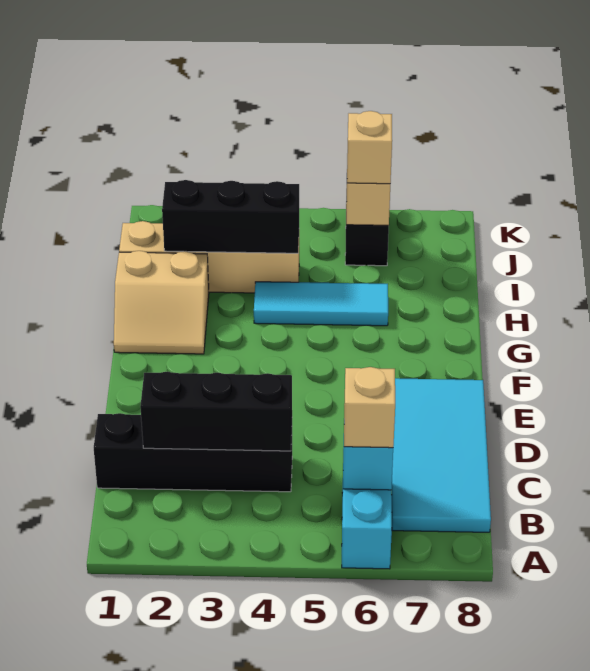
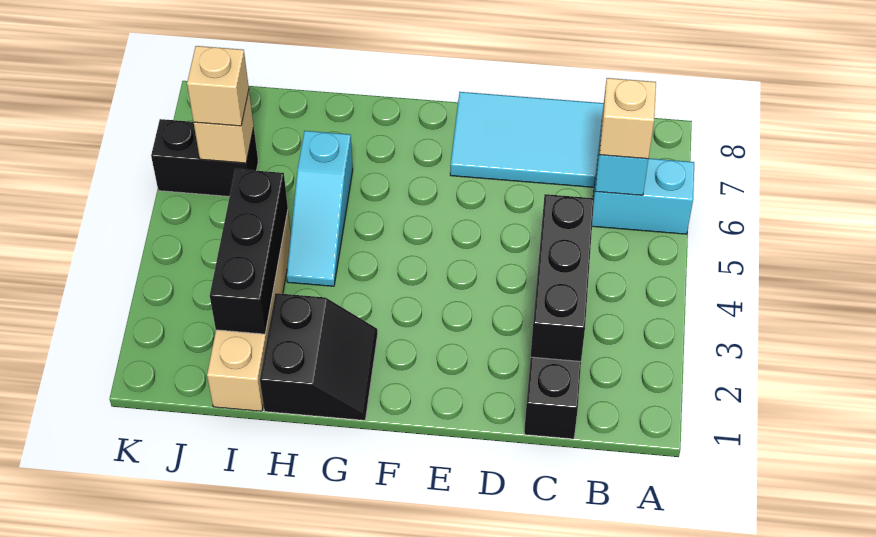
tan slope G1:H2 level 1 top H -> black slope G1:H2 level 1 top H
cyan tile H4:H6 level 1 -> cyan slope H4:H6 level 1 top 6

